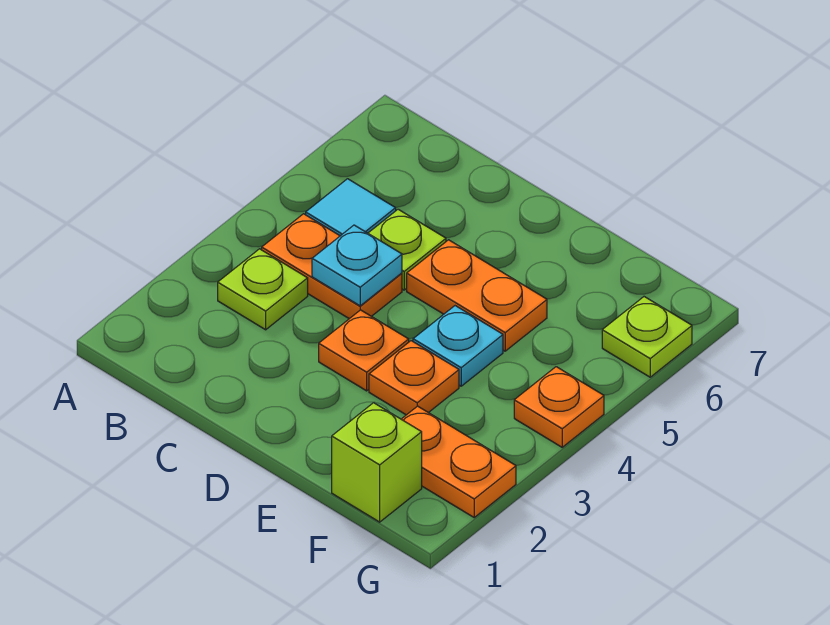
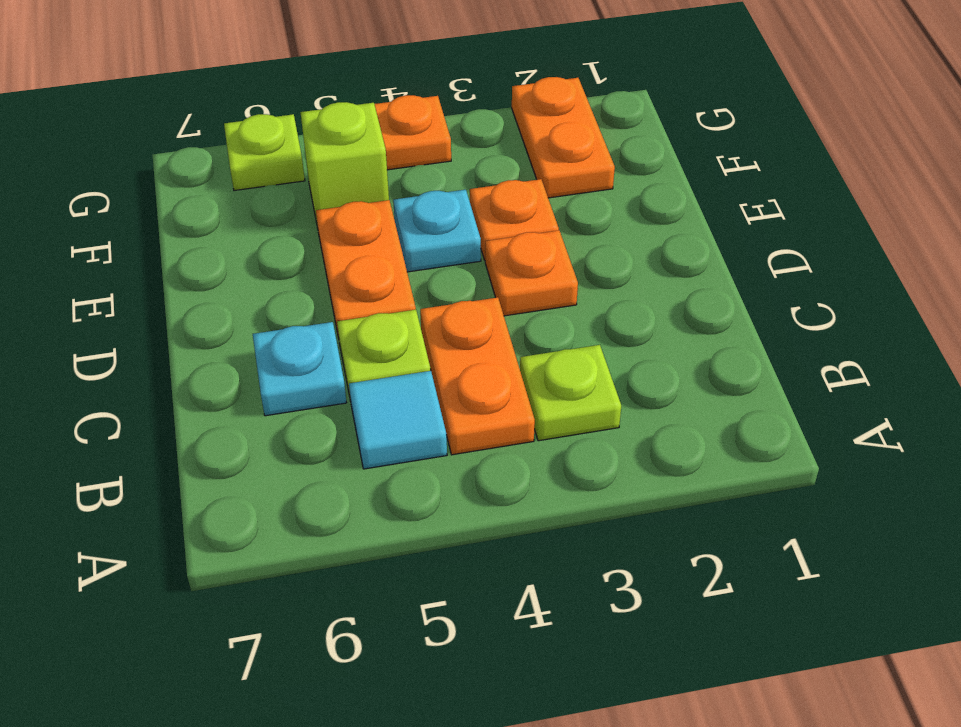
cyan plate C4 level 2 -> cyan plate C6 level 1
lime brick F1 level 1 -> lime brick F5 level 1

